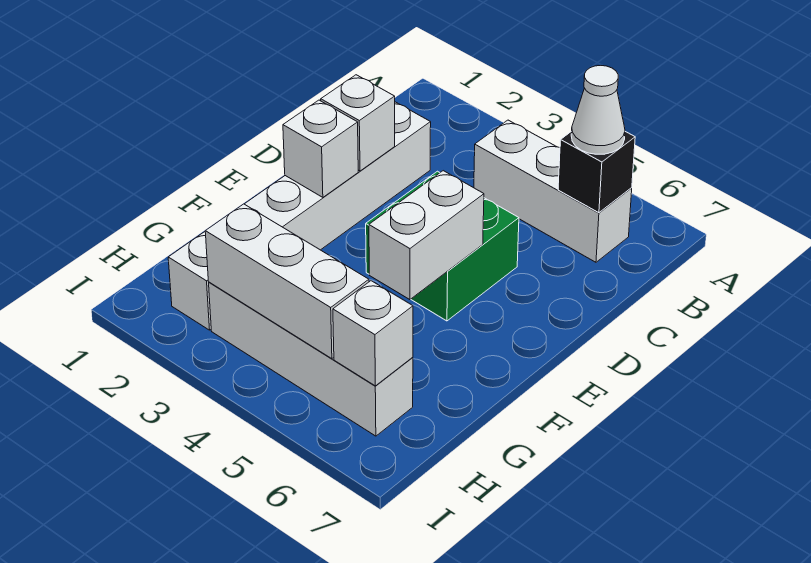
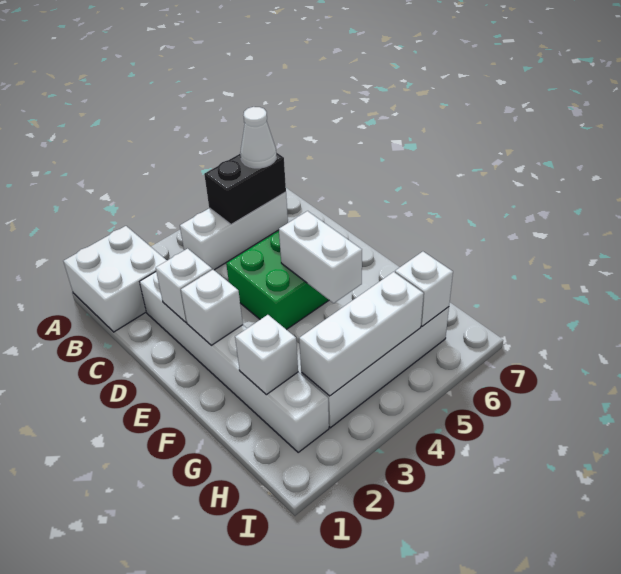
none -> white brick A1:B2 level 1
black brick B6 level 2 -> black brick B5:B6 level 2
none -> white brick G2 level 2

